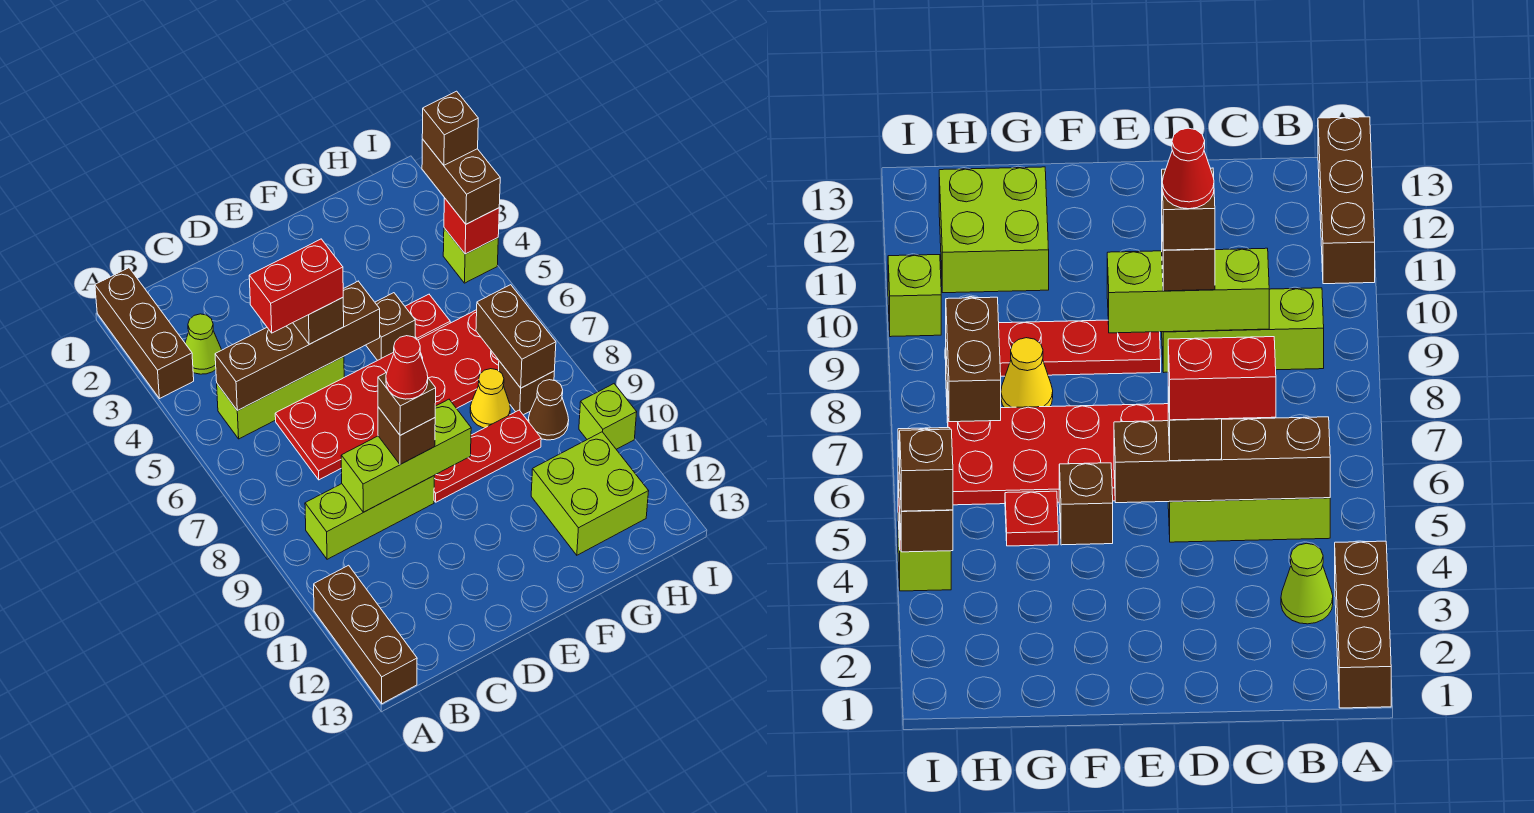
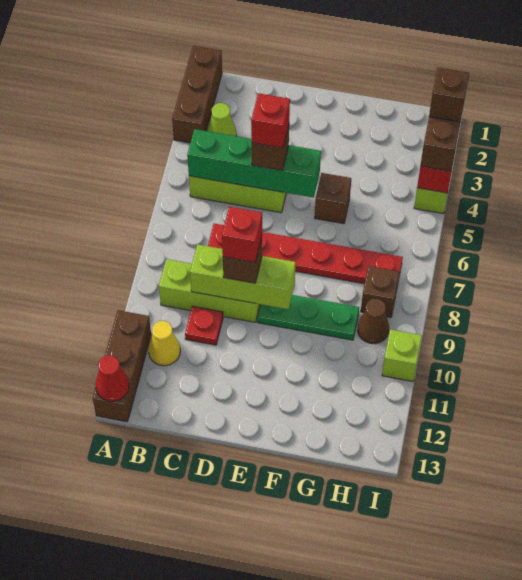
brown brick B5:E5 level 2 -> green brick B5:E5 level 2
red brick C5:D5 level 4 -> red brick D5 level 4
red plate C6:H7 level 1 -> red plate C7:H7 level 1
brown brick D9 level 4 -> red brick D9 level 4
red cone D9 level 5 -> red cone A13 level 2
red plate E9:G9 level 1 -> green plate E9:G9 level 1
red plate G5 level 1 -> red plate C10 level 1
yellow cone G8 level 1 -> yellow cone B11 level 1
lime brick G11:H12 level 1 -> none
brown brick H7:H8 level 2 -> none

